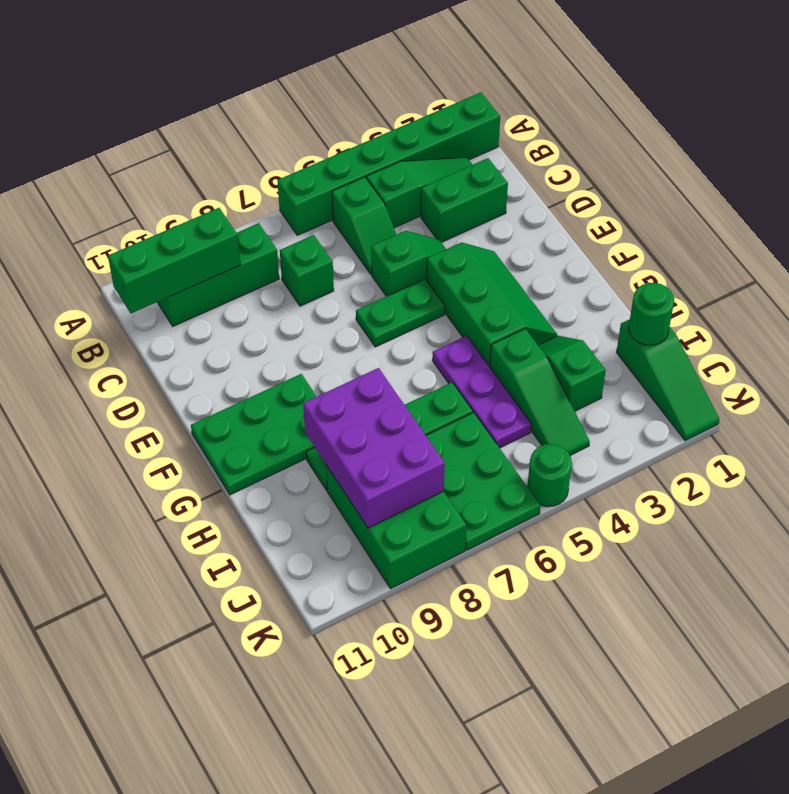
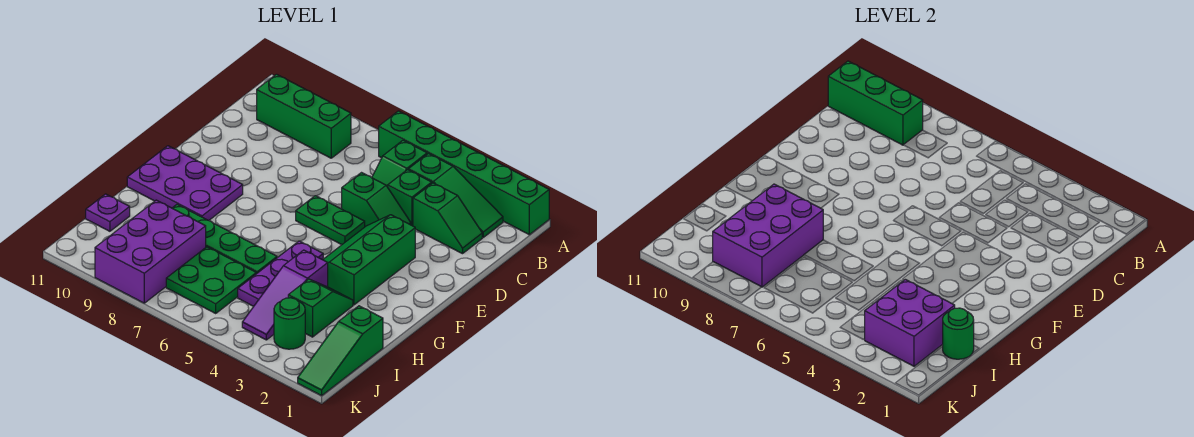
green brick C2:C3 level 1 -> green slope C2:C3 level 1 top 3
green brick C7 level 1 -> green brick C4 level 1
green slope E3:G4 level 1 top 4 -> green slope E3:G4 level 1 top 3
green plate F9:G11 level 1 -> purple plate F9:G11 level 1
green slope H4:J4 level 1 top H -> purple slope H4:J4 level 1 top H
none -> purple brick I2:J3 level 2
green plate I6:K7 level 1 -> green plate I6:J7 level 1
green brick I8:K9 level 1 -> purple brick I8:K9 level 1
none -> purple plate I11 level 1
green round brick K5 level 1 -> green round brick J3 level 1

